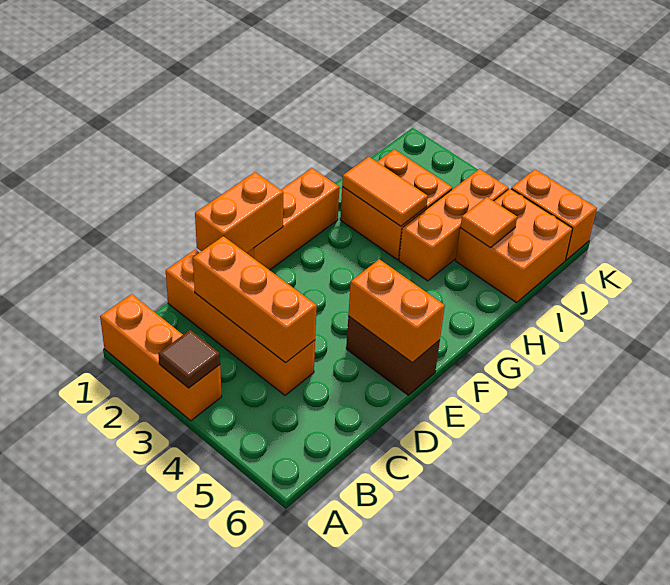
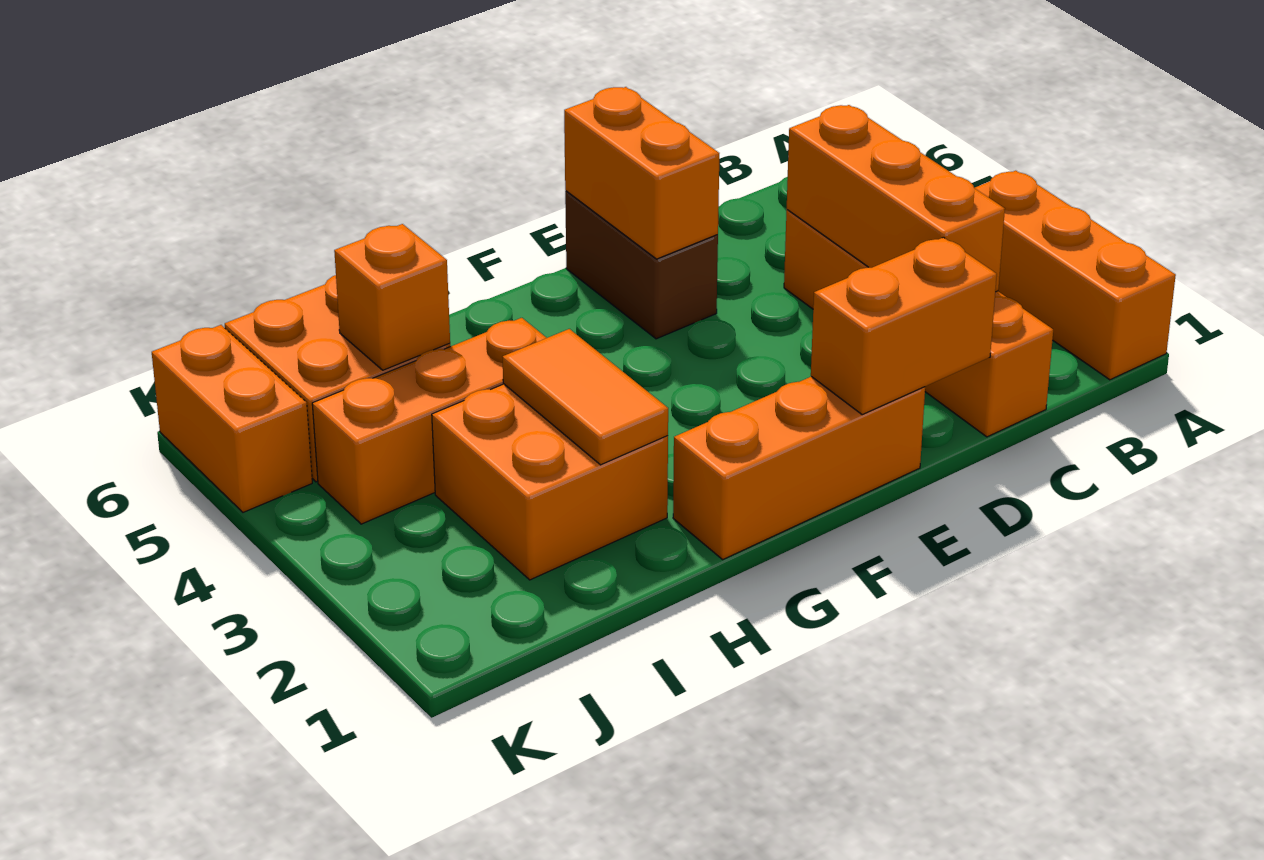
brown tile A3 level 2 -> none
orange tile I5 level 2 -> orange brick I5 level 2

